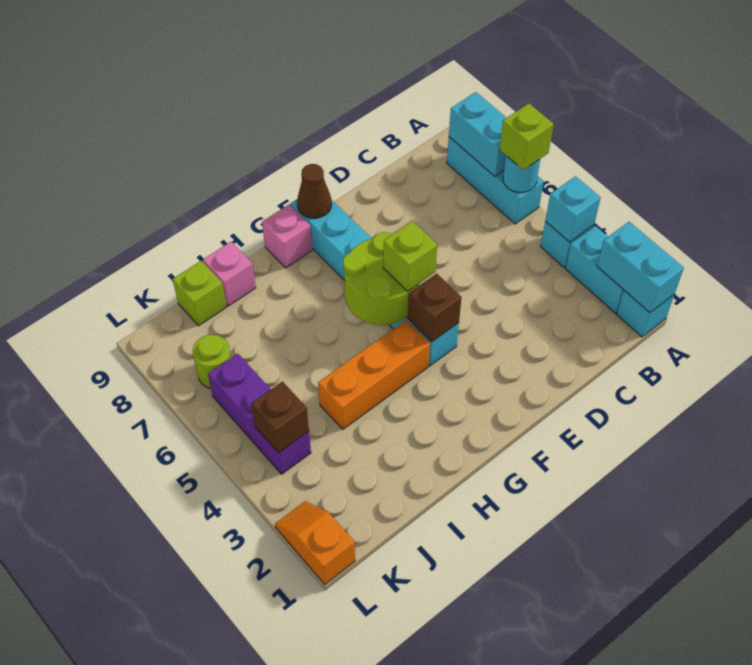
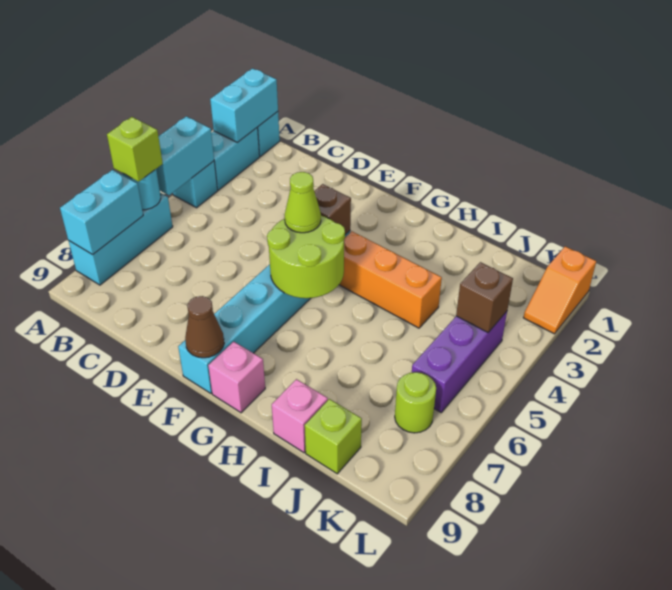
cyan brick A4 level 2 -> cyan brick A4:A5 level 2
lime brick F5 level 3 -> lime cone F5 level 3

